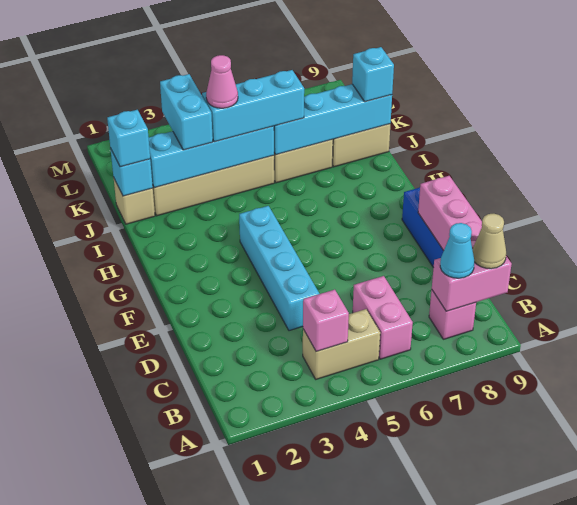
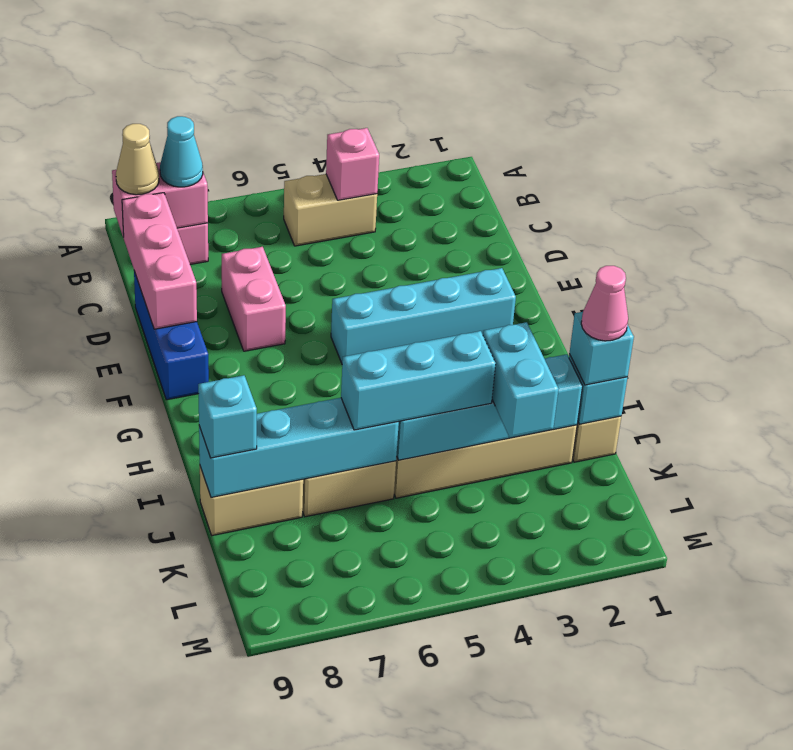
pink brick B6:C6 level 1 -> pink brick D7:E7 level 1
cyan brick D4:G4 level 1 -> cyan brick F2:F5 level 1
pink cone J4 level 4 -> pink cone J1 level 4

